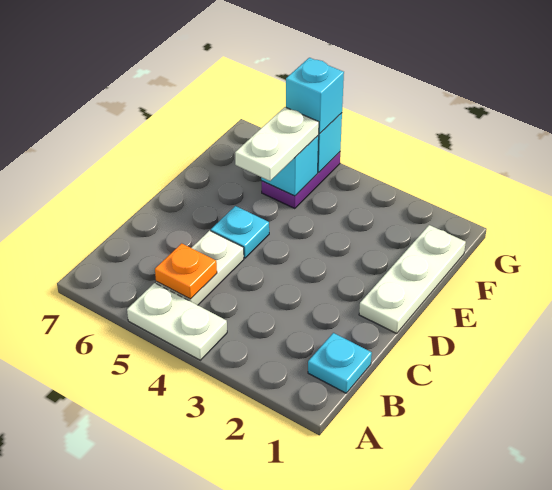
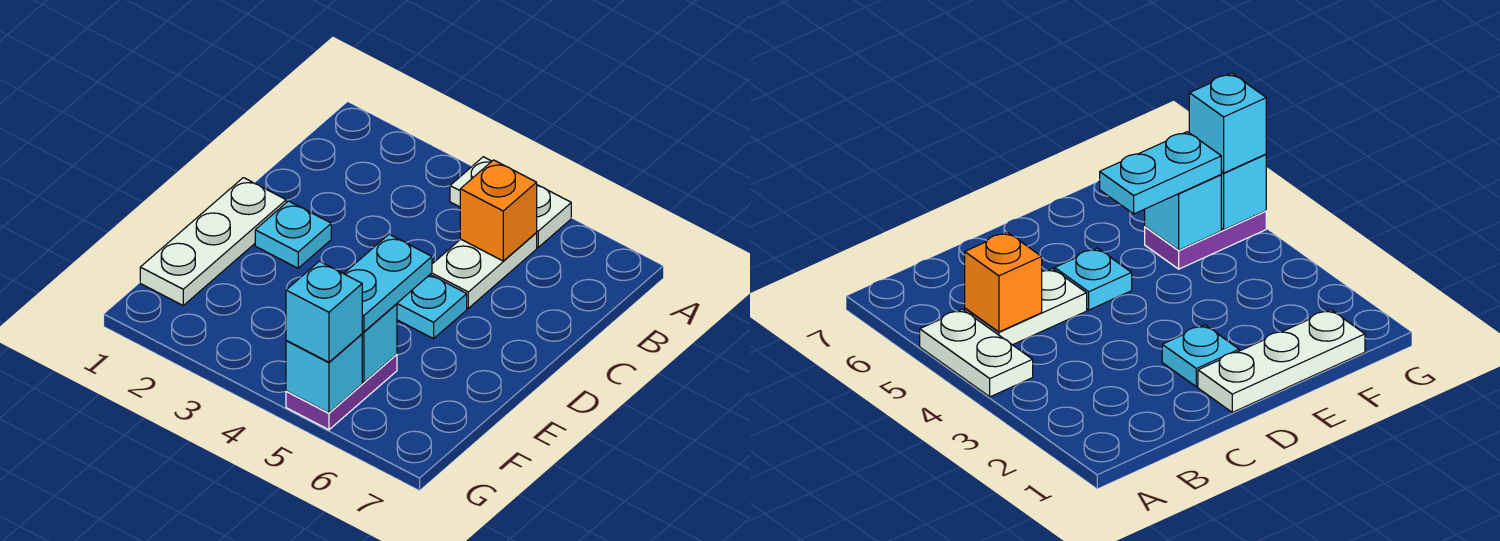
cyan plate B1 level 1 -> cyan plate D2 level 1
orange plate B5 level 2 -> orange brick B5 level 2
white plate E5:F5 level 3 -> cyan plate E5:F5 level 3

